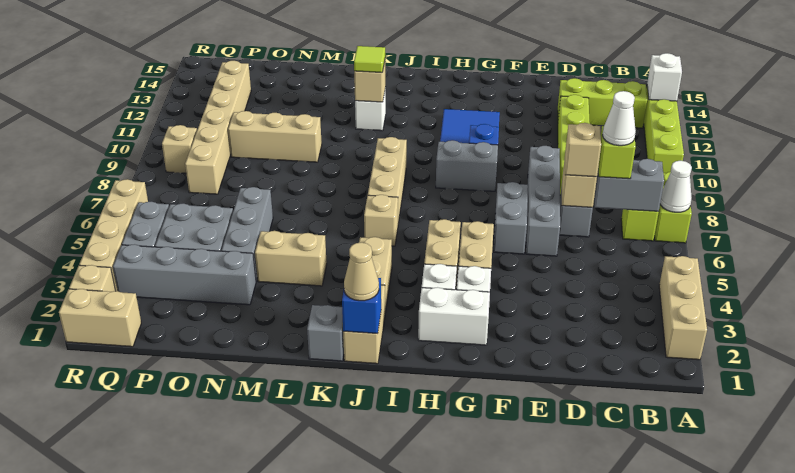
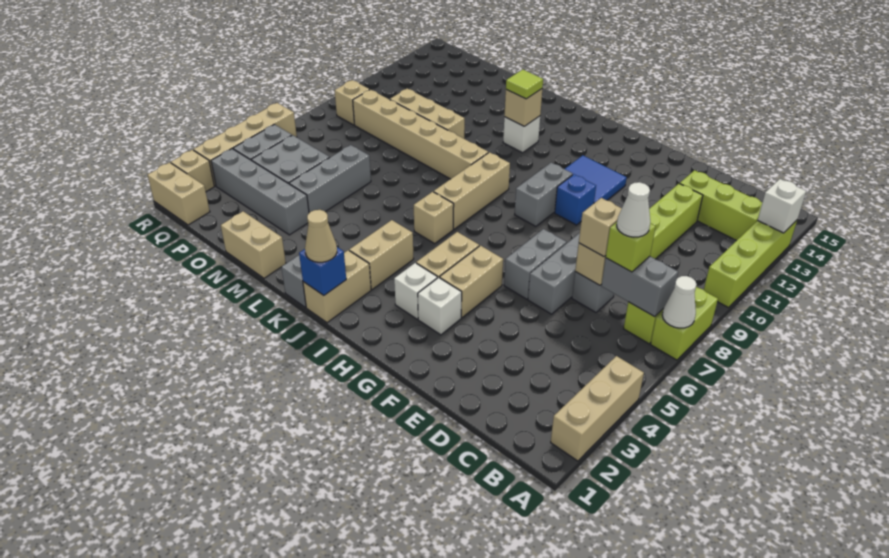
white brick G2:H2 level 1 -> none
grey brick G9:H9 level 1 -> grey brick H9:H10 level 1
tan brick L4:M4 level 1 -> tan brick M1:N1 level 1
tan brick P8:P13 level 1 -> tan brick K9:P9 level 1

